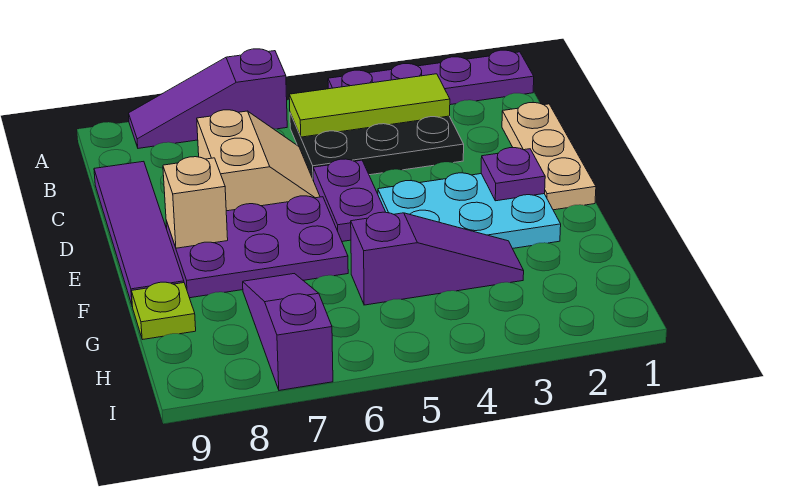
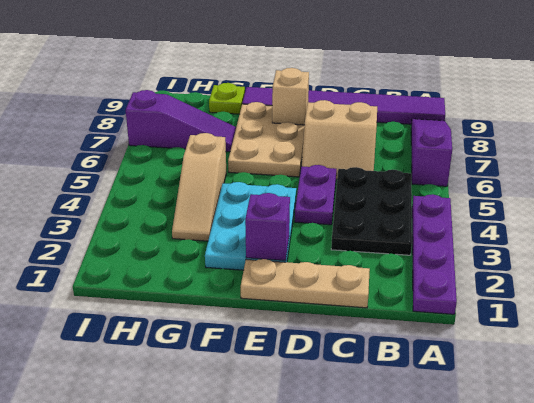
lime tile B3:B5 level 2 -> none
purple tile C9:F9 level 1 -> purple tile A9:F9 level 1
purple plate D5:E5 level 1 -> purple plate D4:D5 level 1
purple plate E2 level 2 -> purple brick E2 level 2
purple plate E6:F8 level 1 -> tan plate E6:F8 level 1
purple slope G3:G5 level 1 top 5 -> tan slope G3:G5 level 1 top 5

